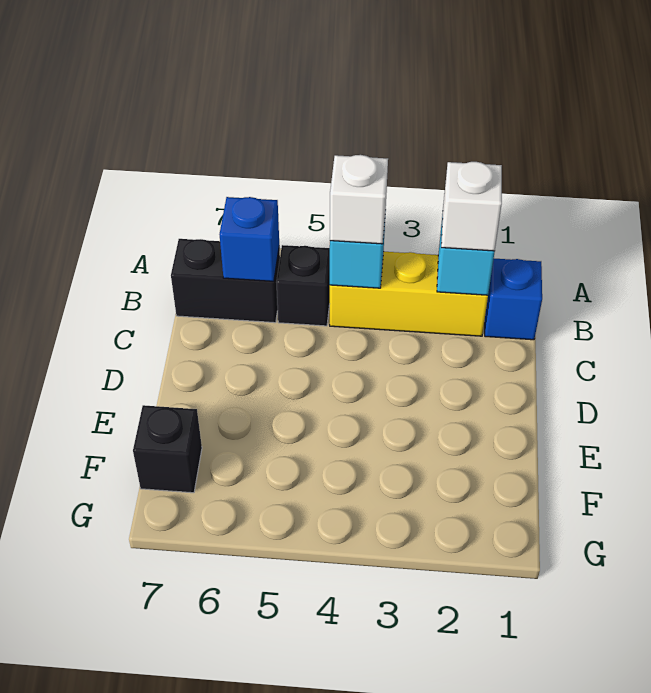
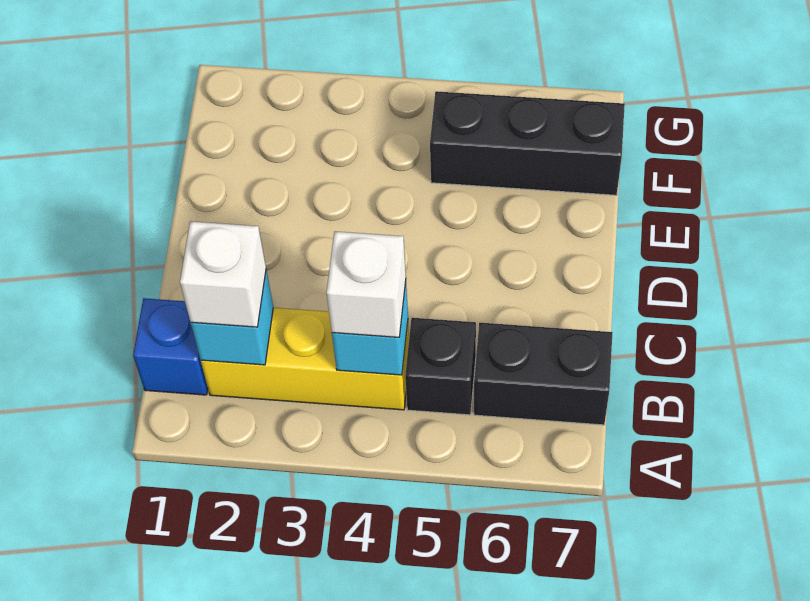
blue brick B6 level 2 -> none
black brick F7 level 1 -> black brick F5:F7 level 1

